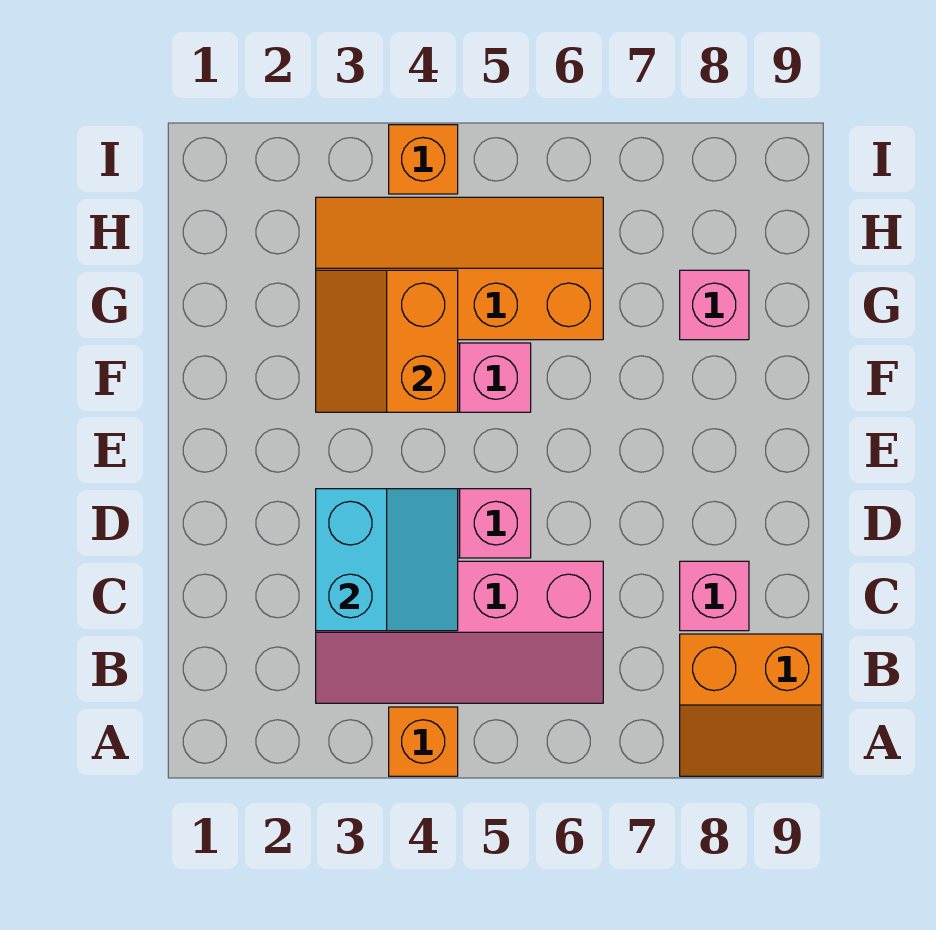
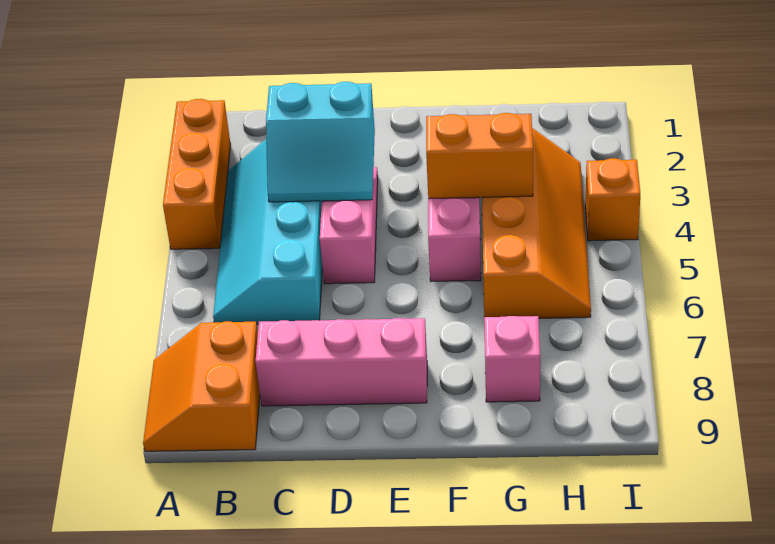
orange brick A4 level 1 -> orange brick A2:A4 level 1
pink slope B3:C6 level 1 top C -> cyan slope B3:C6 level 1 top C
pink brick C8 level 1 -> pink brick C8:E8 level 1

